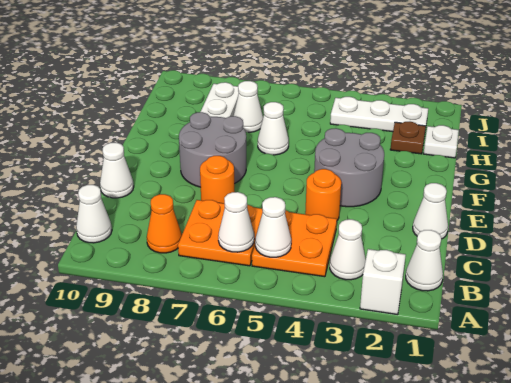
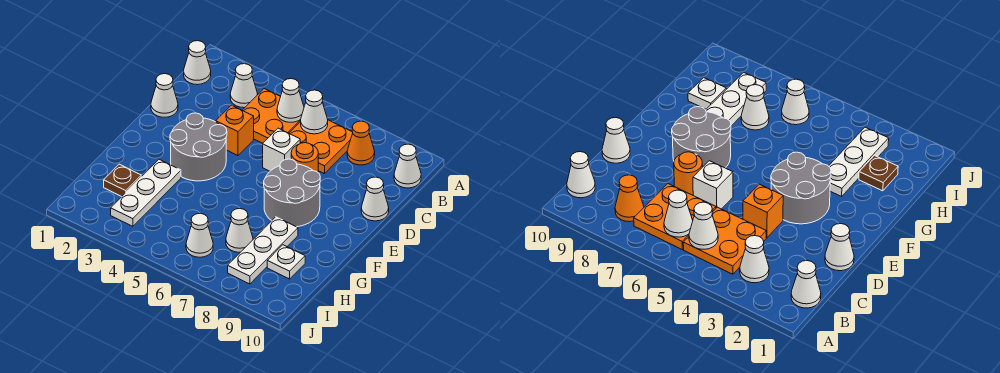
white brick A2 level 1 -> white brick D6 level 1
orange round brick D4 level 1 -> orange brick D4 level 1
white cone G6 level 1 -> white cone I6 level 1
white plate H1 level 1 -> white plate H9 level 1
white plate I2:I4 level 1 -> white plate G3:I3 level 1

